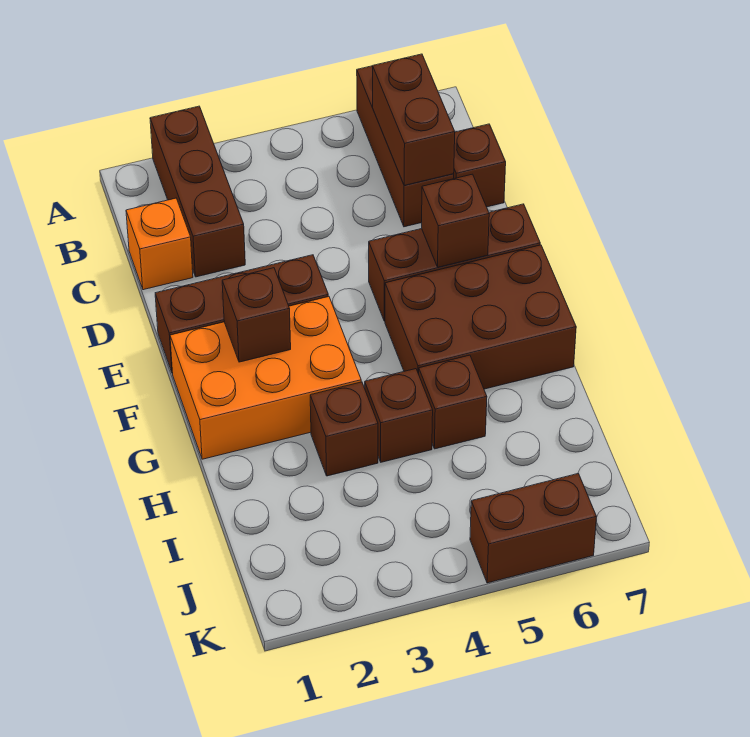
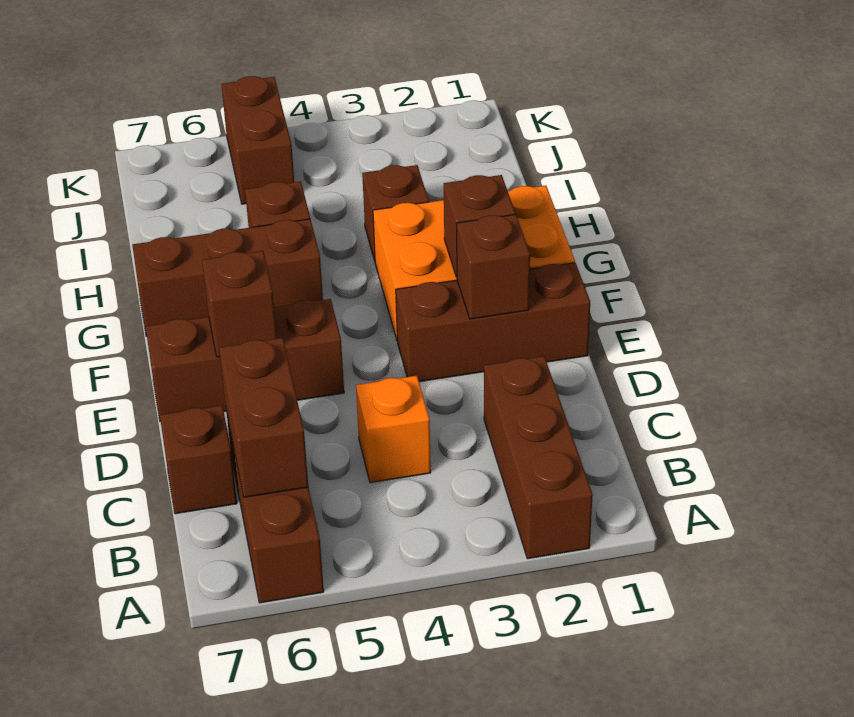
orange brick C1 level 1 -> orange brick C4 level 1
brown brick F5:G7 level 1 -> brown brick G5:G7 level 1
brown brick H4 level 1 -> brown brick E2 level 2
brown brick K5:K6 level 1 -> brown brick J5:K5 level 1

